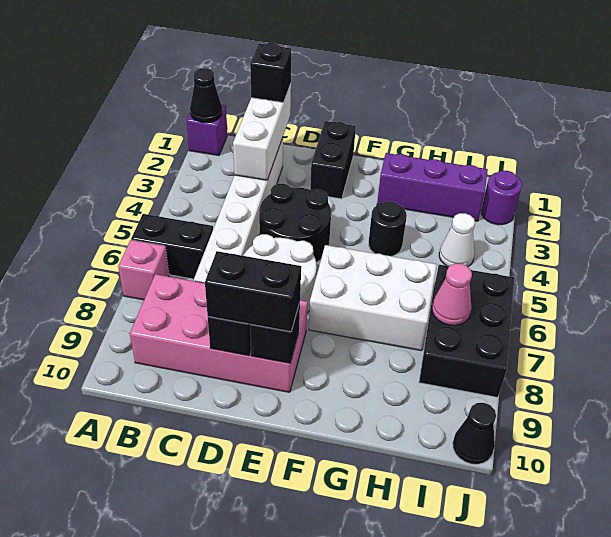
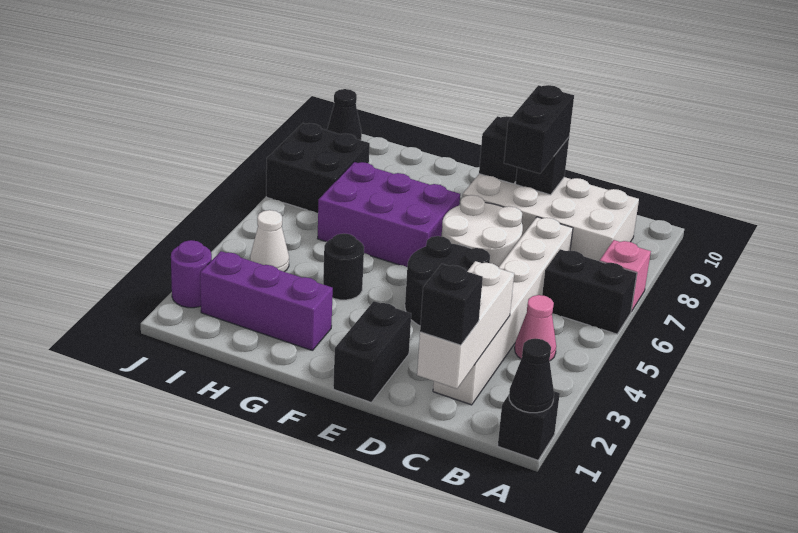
purple brick A1 level 1 -> black brick A1 level 1
pink brick B8:E9 level 1 -> white brick B8:E9 level 1
black brick D9:E9 level 3 -> black brick D8:D9 level 3
white brick F6:H7 level 1 -> purple brick F6:H7 level 1
black brick I6:J8 level 1 -> black brick I7:J8 level 1
pink cone I7 level 2 -> pink cone B4 level 1

